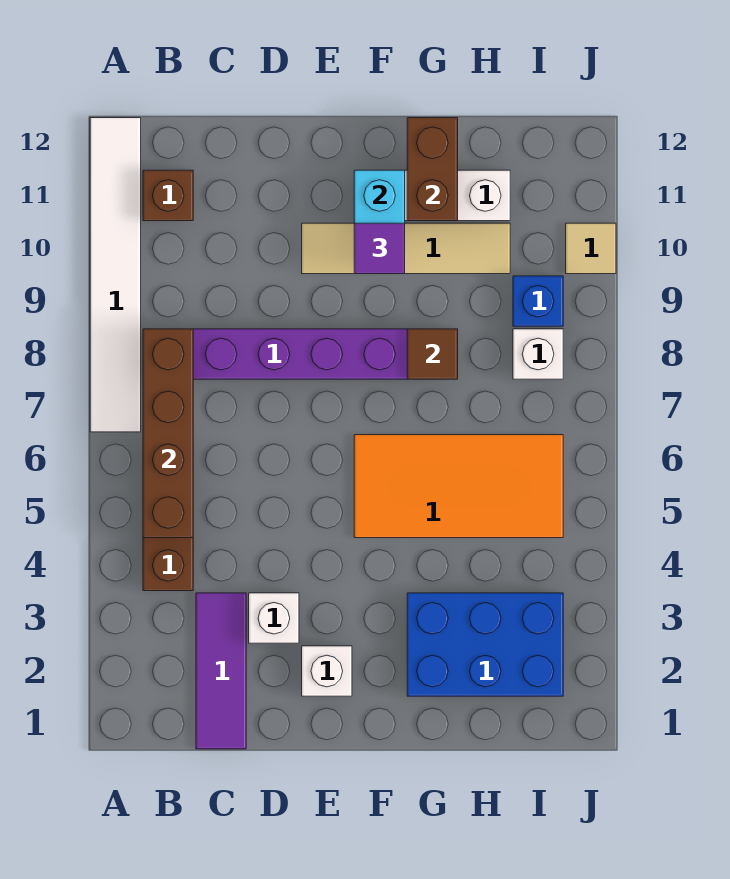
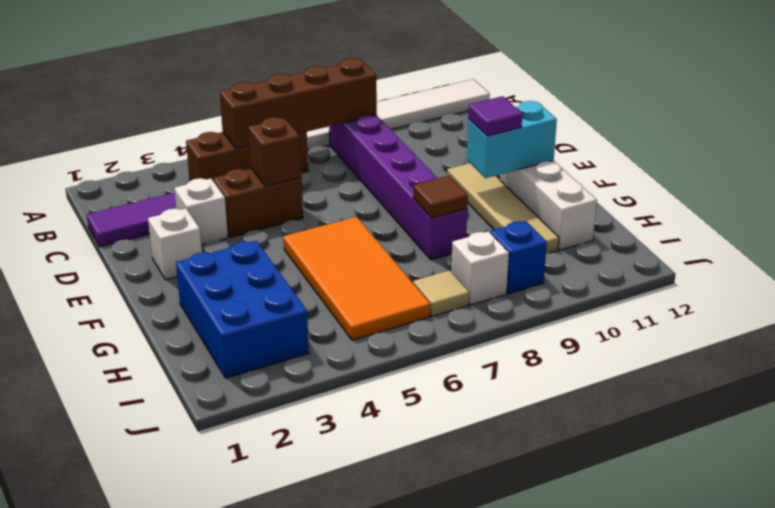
brown brick B11 level 1 -> brown brick D5 level 2
brown brick G11:G12 level 2 -> brown brick D4:D5 level 1
tan tile J10 level 1 -> tan tile I7 level 1

